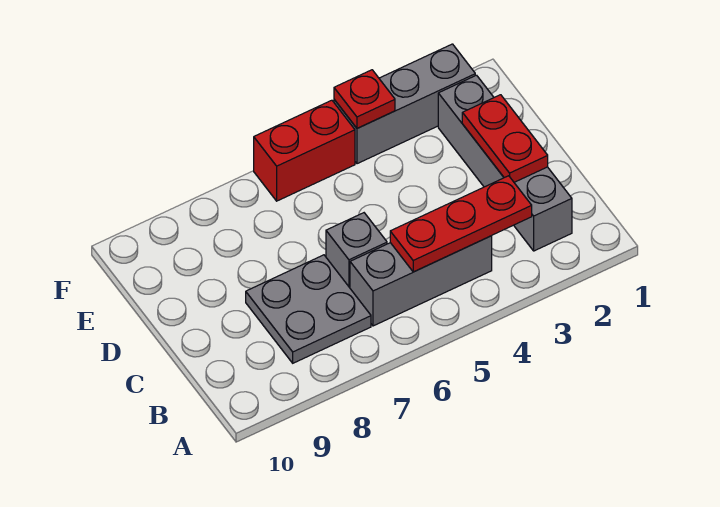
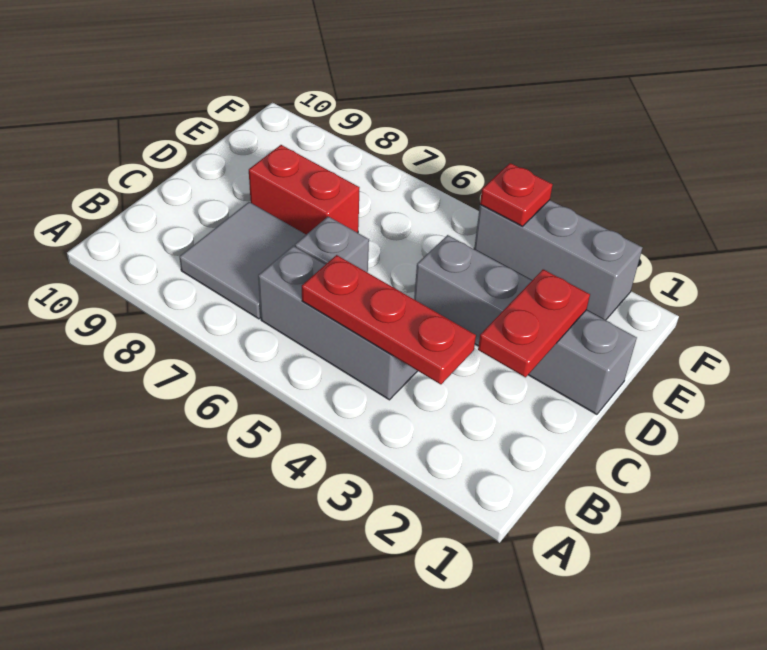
grey brick B2:E2 level 1 -> grey brick D1:D4 level 1
grey plate B7:C8 level 1 -> grey tile B7:C8 level 1
red brick F5:F6 level 1 -> red brick D7:D8 level 1

